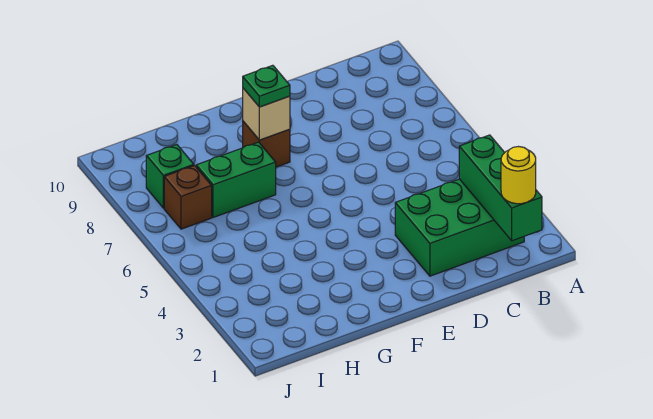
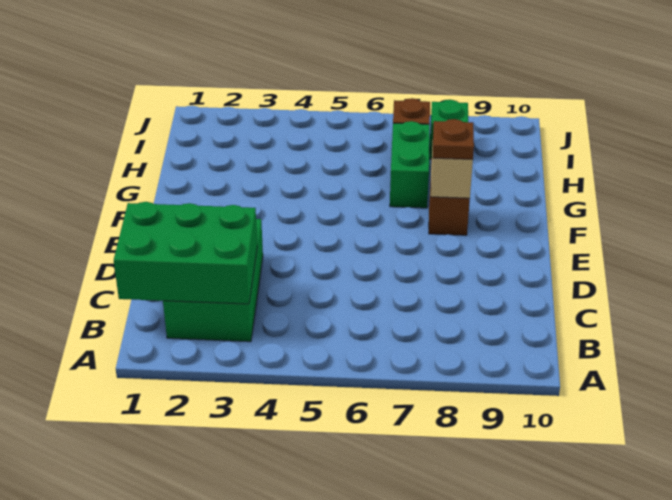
green brick B1:B3 level 2 -> green brick B1:C3 level 2
yellow round brick B1 level 3 -> none
green plate F8 level 3 -> brown plate F8 level 3

